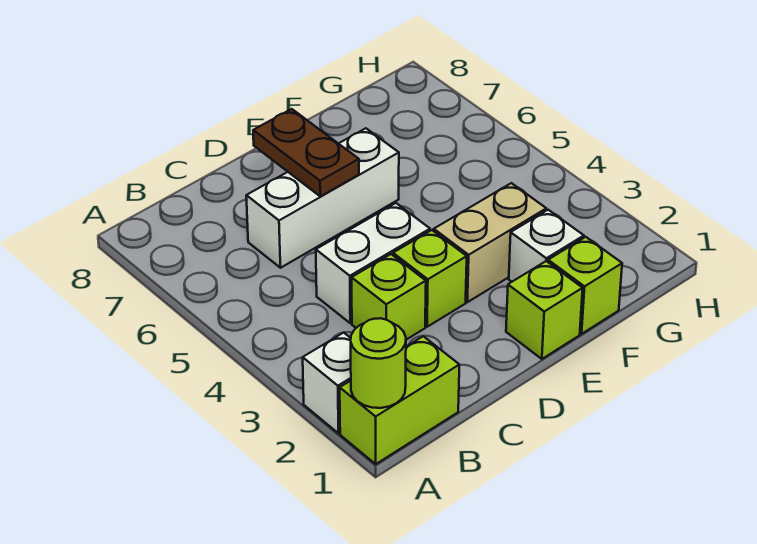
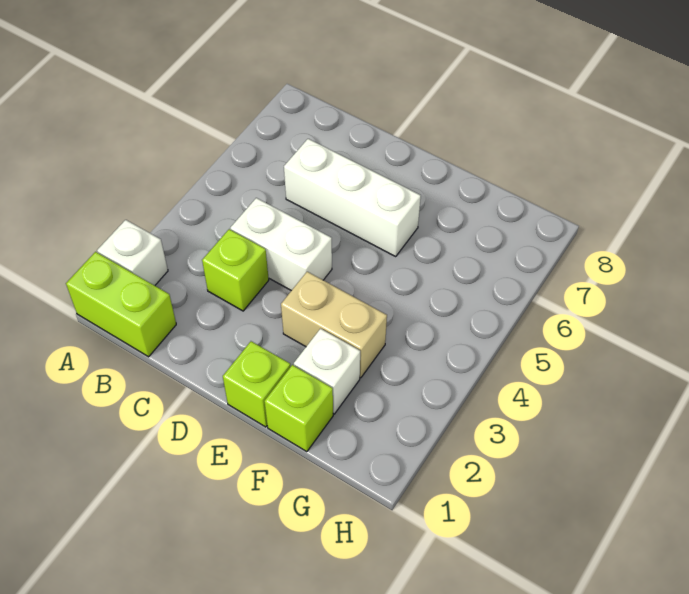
lime round brick A1 level 2 -> none
lime brick D3 level 1 -> none
brown plate D6:D7 level 2 -> none

